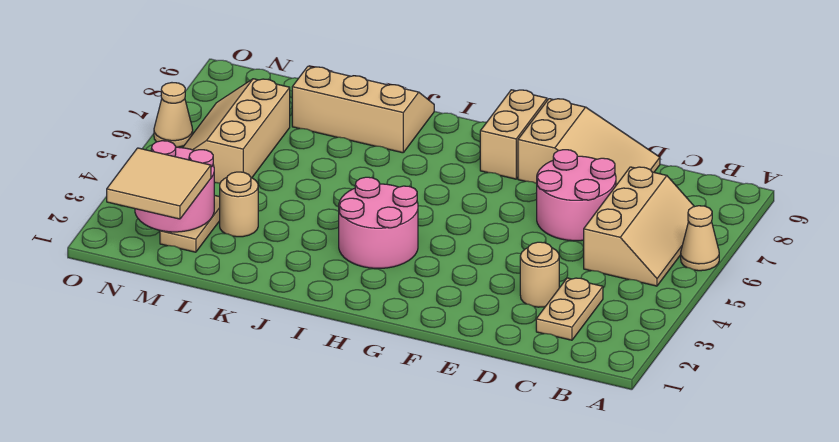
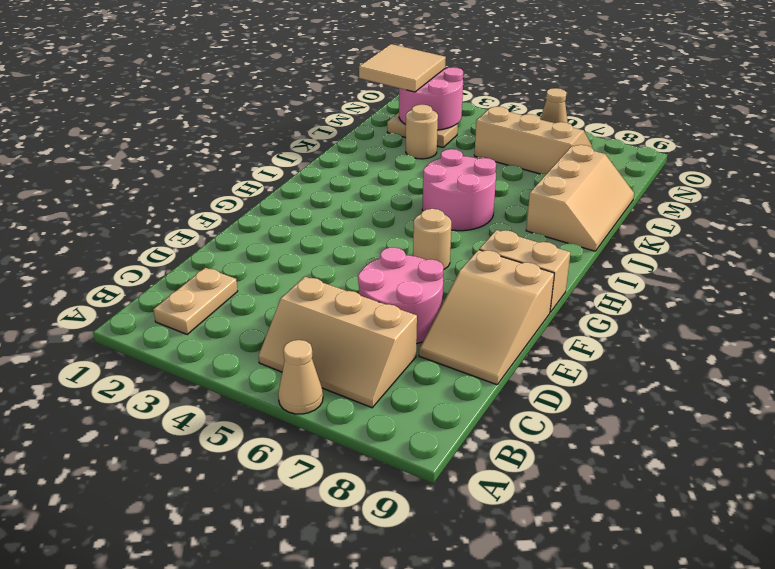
tan plate C2:C3 level 1 -> tan plate B2:C2 level 1
tan round brick D3 level 1 -> tan round brick G6 level 1
pink round brick H3:I4 level 1 -> pink round brick I5:J6 level 1

